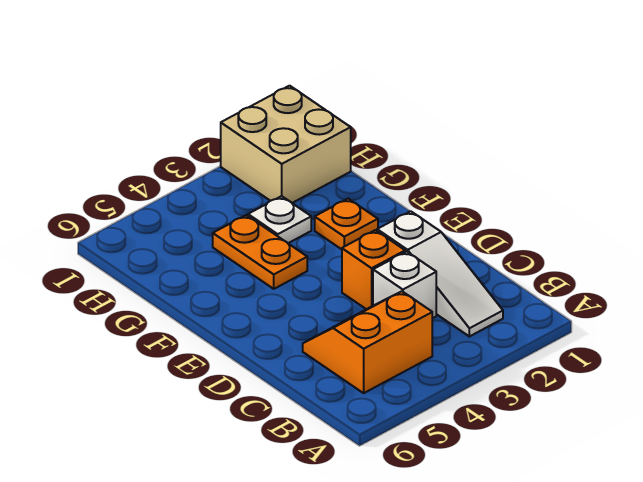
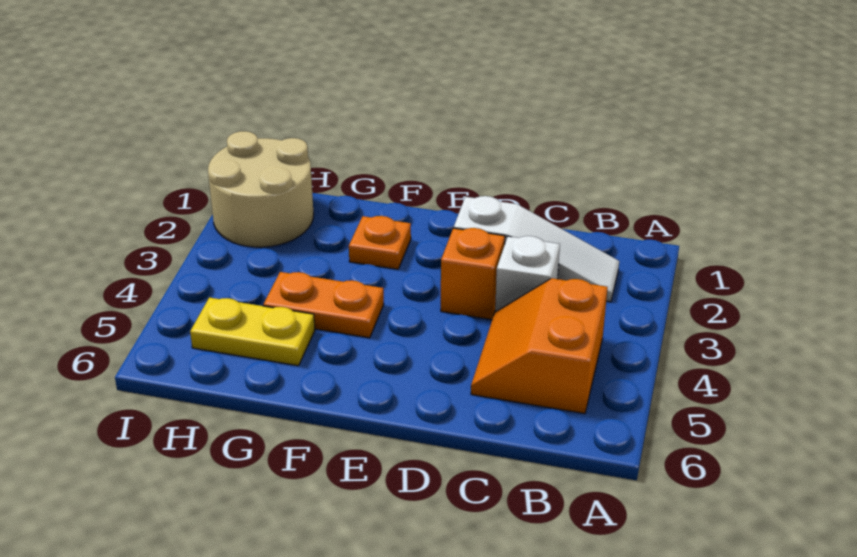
white plate G3 level 1 -> none
none -> yellow plate G5:H5 level 1
tan brick H1:I2 level 1 -> tan round brick H1:I2 level 1

